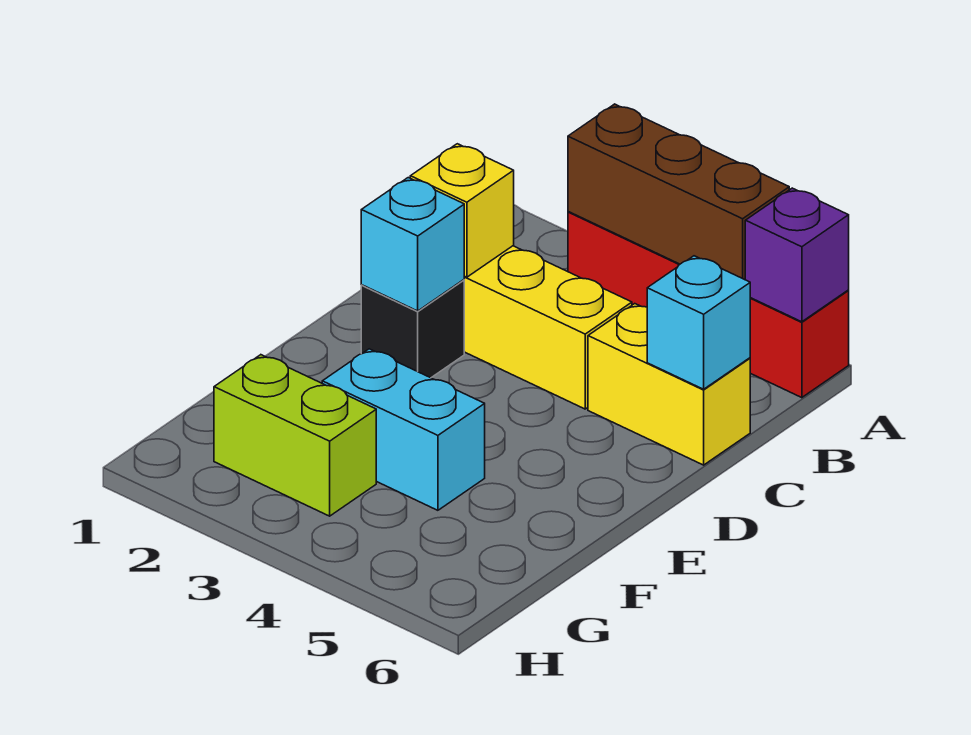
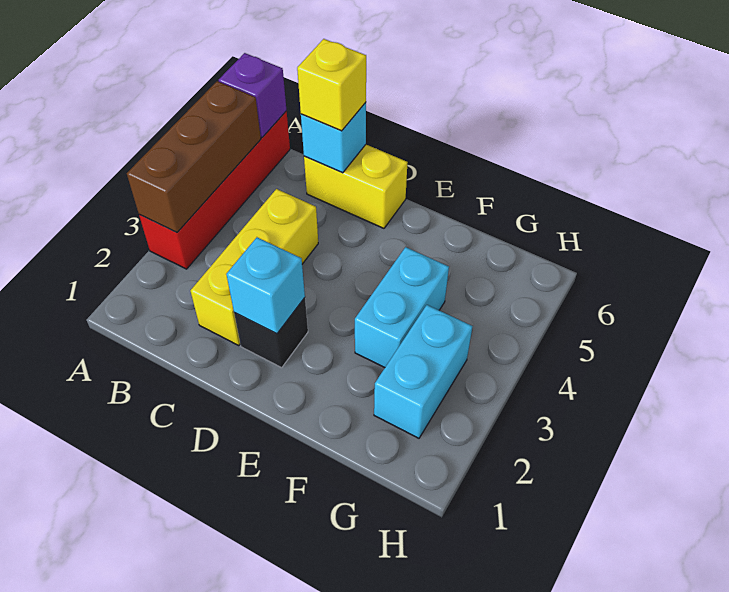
yellow brick C2 level 2 -> yellow brick C6 level 3
yellow brick C5:C6 level 1 -> yellow brick C6:D6 level 1
lime brick G2:G3 level 1 -> cyan brick G2:G3 level 1

